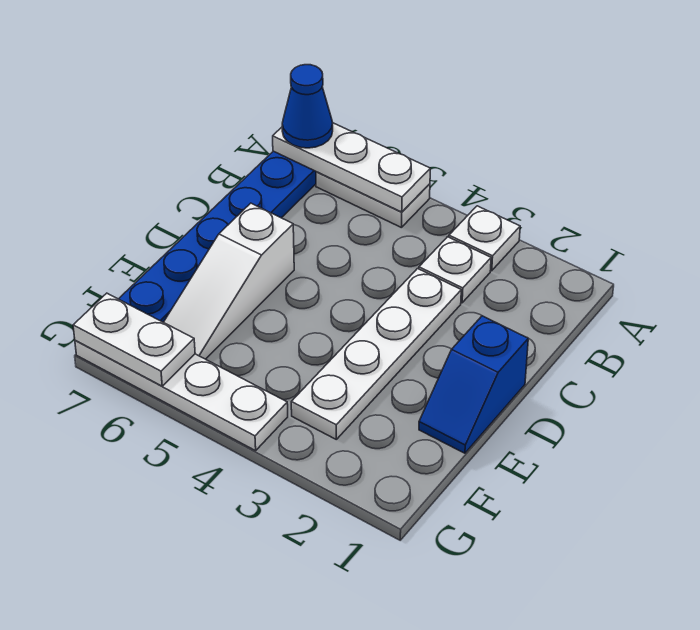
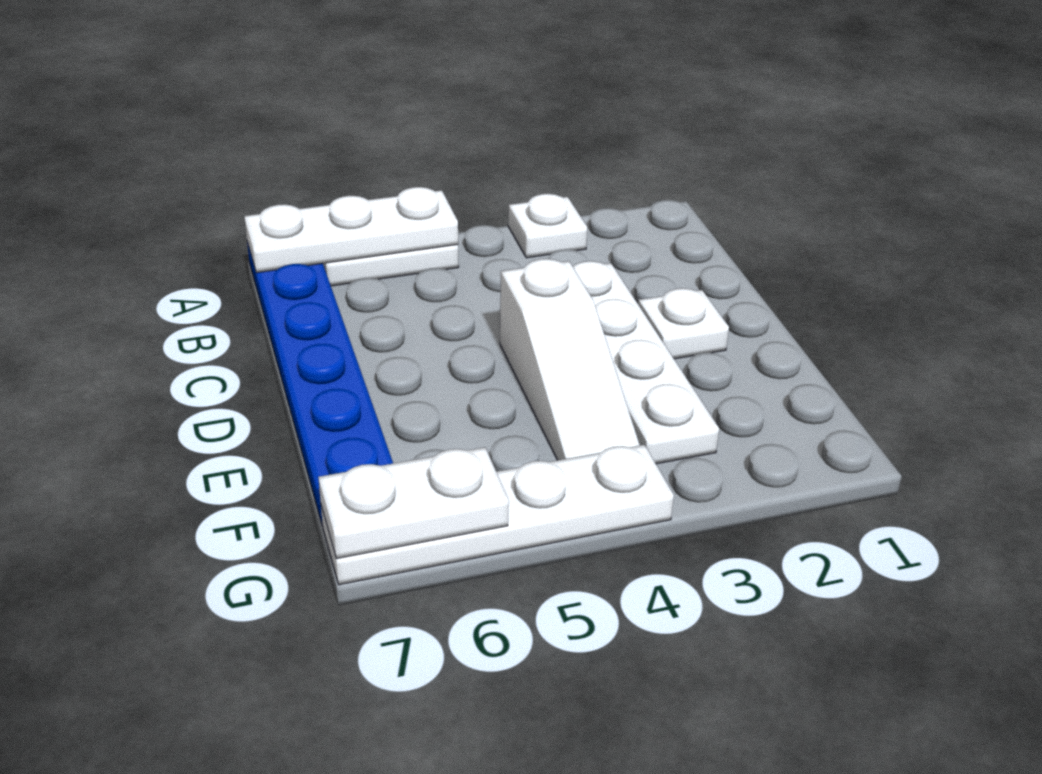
blue cone A7 level 3 -> none
white plate B3 level 1 -> white plate D2 level 1
blue slope D1:E1 level 1 top D -> none
white slope D6:F6 level 1 top D -> white slope D4:F4 level 1 top D

